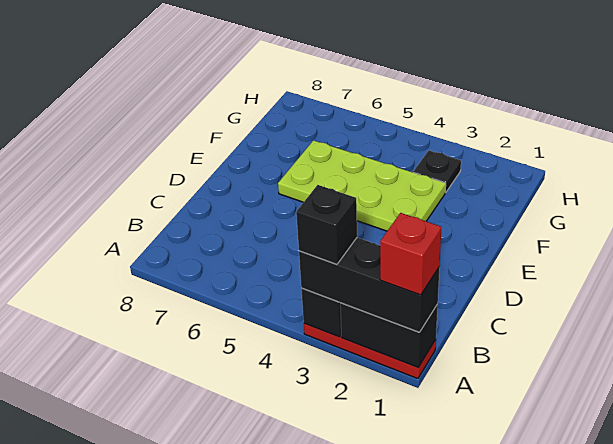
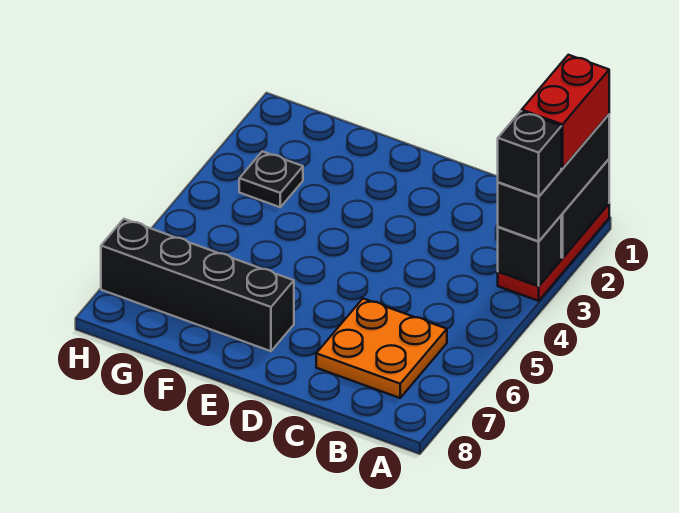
red brick A1 level 4 -> red brick A1:A2 level 4
none -> orange plate B6:C7 level 1
lime plate E3:F6 level 1 -> none
none -> black brick E7:H7 level 1

